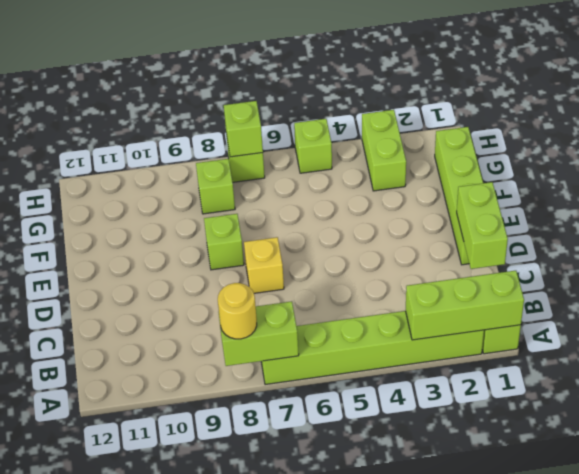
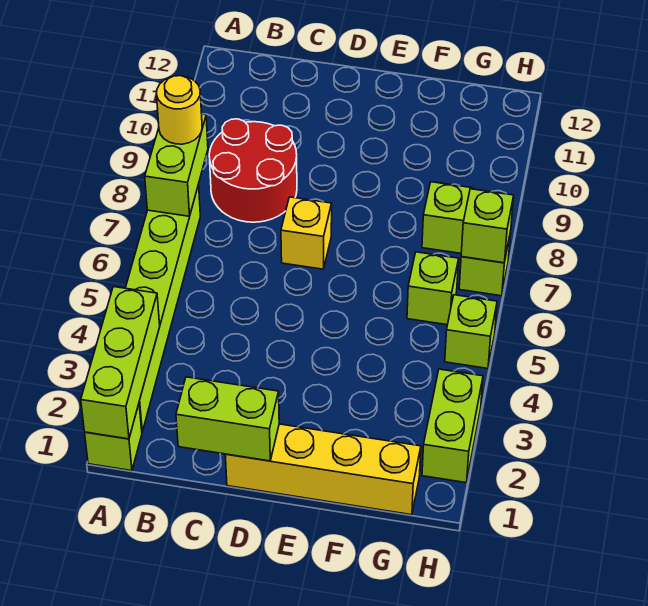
none -> red round brick B8:C9 level 1
lime brick D1:G1 level 1 -> yellow brick D1:G1 level 1
lime brick E8 level 1 -> lime brick G6 level 1
lime brick G3:H3 level 1 -> lime brick H2:H3 level 1

